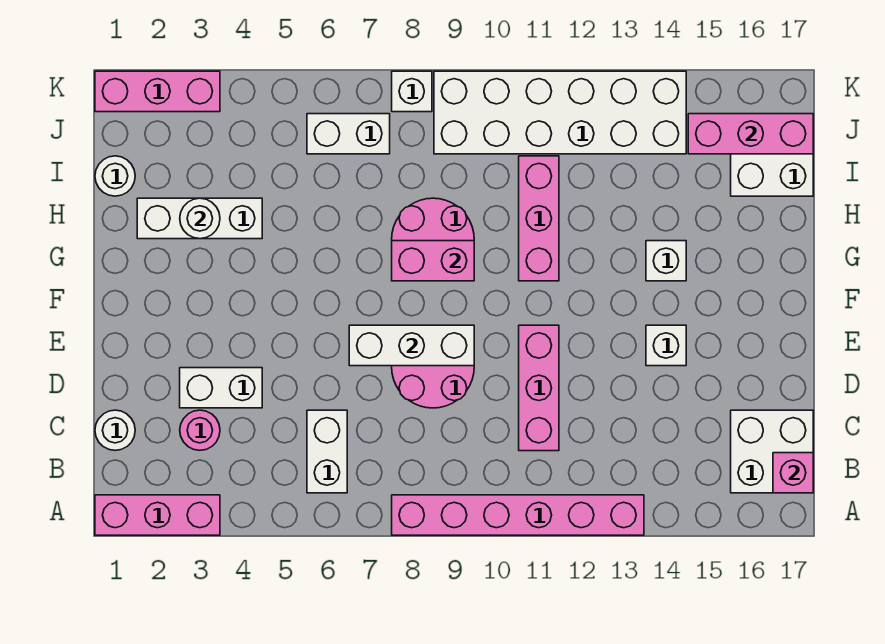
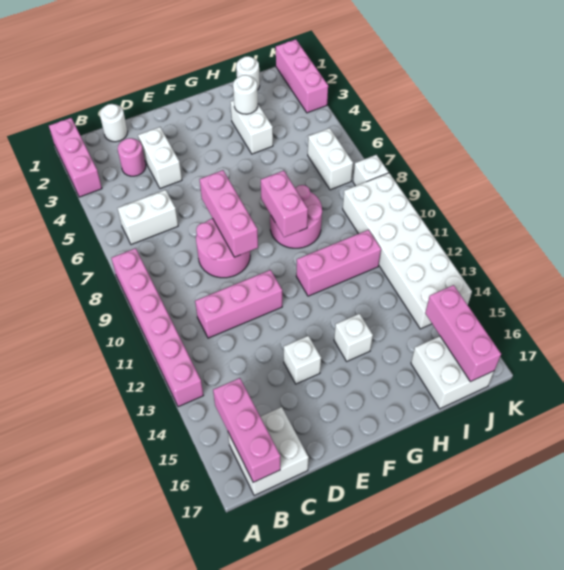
pink brick B17 level 2 -> pink brick B15:B17 level 2
white brick E7:E9 level 2 -> pink brick E7:E9 level 2
white brick H2:H4 level 1 -> white brick H3:H4 level 1

